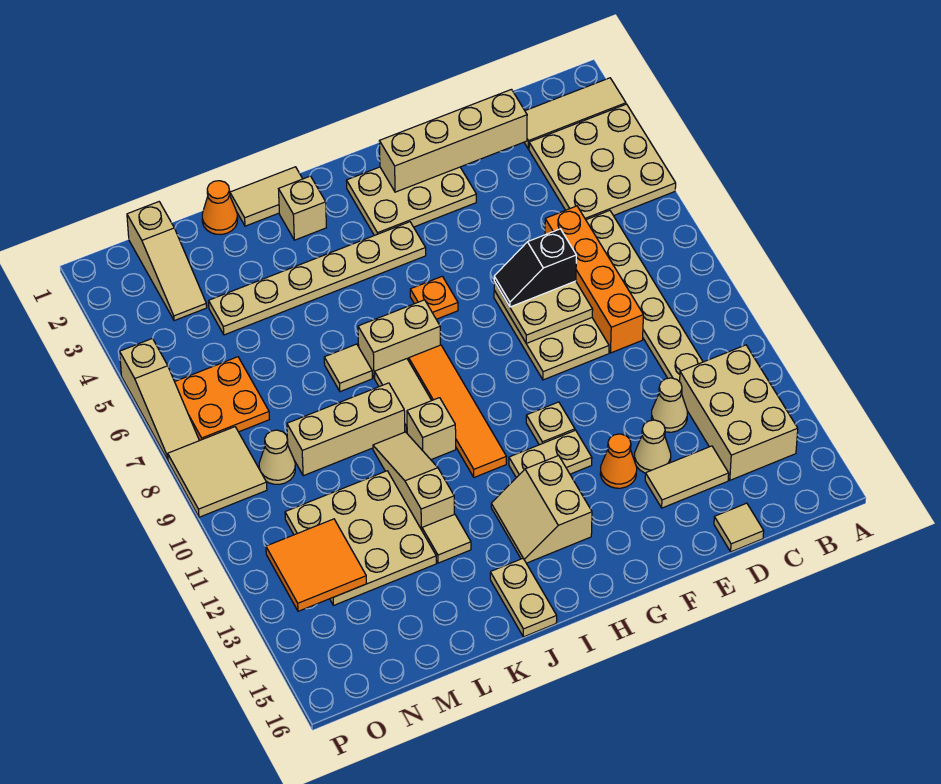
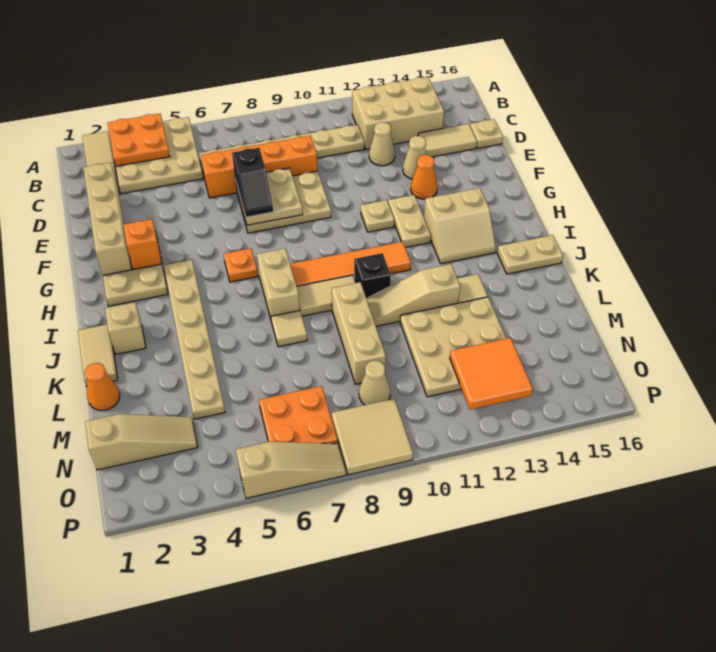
none -> orange plate A3:B4 level 2
tan tile D14:E14 level 1 -> tan tile D14:D15 level 1
tan tile D16 level 1 -> tan plate D16 level 1
none -> orange brick G3 level 2
tan brick J10 level 1 -> black brick J10 level 1

